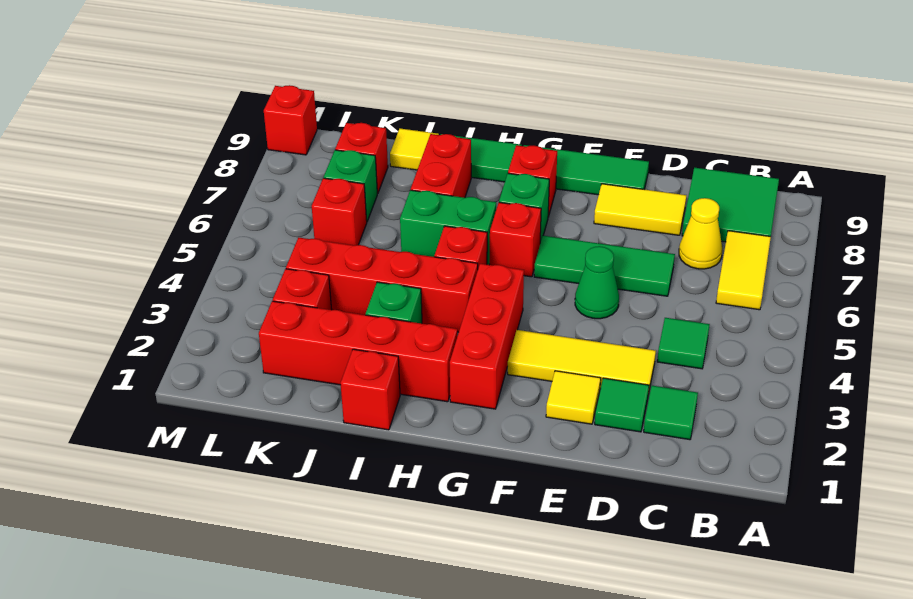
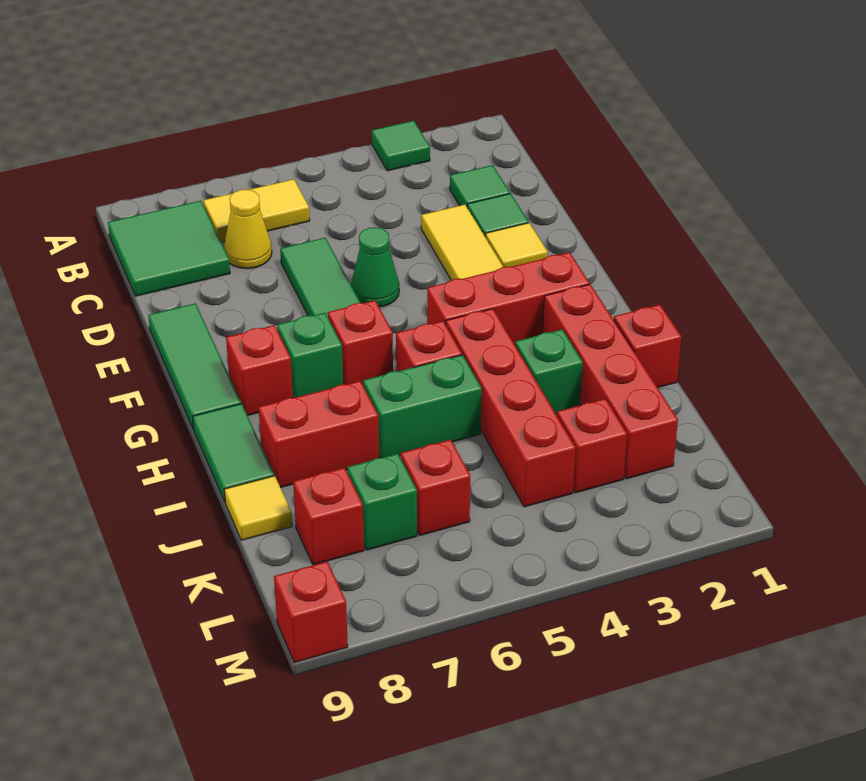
green tile C4 level 1 -> green tile A3 level 1
yellow tile D8:E8 level 1 -> none
green brick H6:I6 level 1 -> green brick I5:I6 level 1

